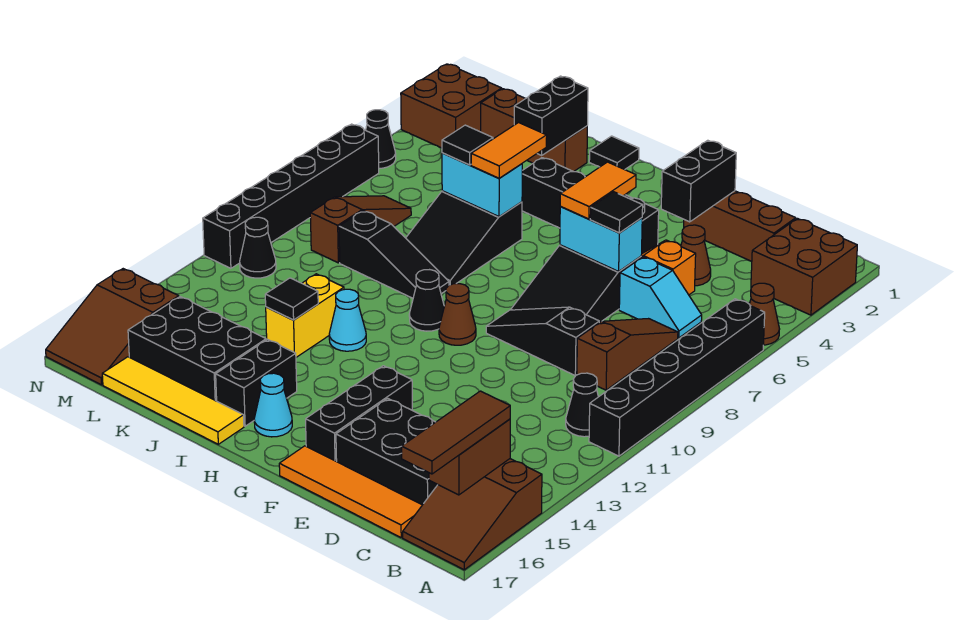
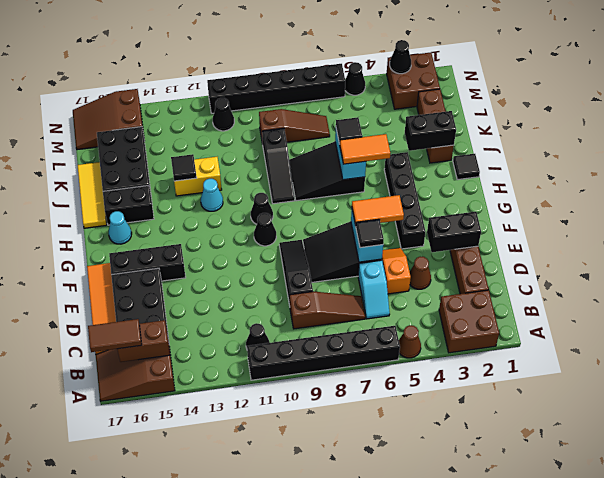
brown tile B15:B17 level 3 -> brown tile B16:B17 level 3
brown cone G10 level 1 -> black cone G10 level 1
yellow tile I17:L17 level 1 -> yellow tile I17:K17 level 1
none -> black cone N3 level 2

